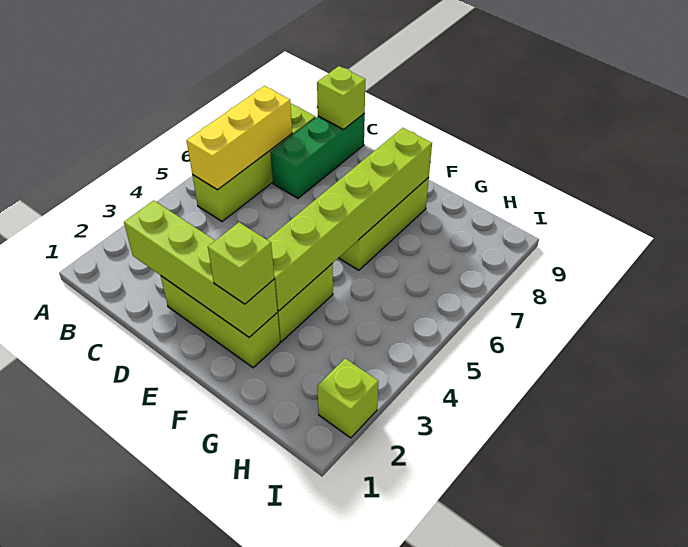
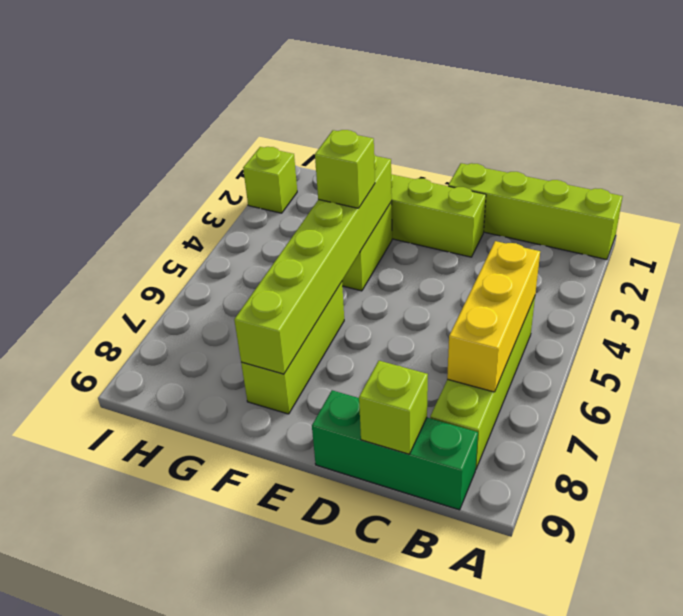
lime brick C2:F2 level 2 -> lime brick A1:D1 level 1
green brick C7:C9 level 1 -> green brick B9:D9 level 1
lime brick F2 level 3 -> lime brick F4 level 3

